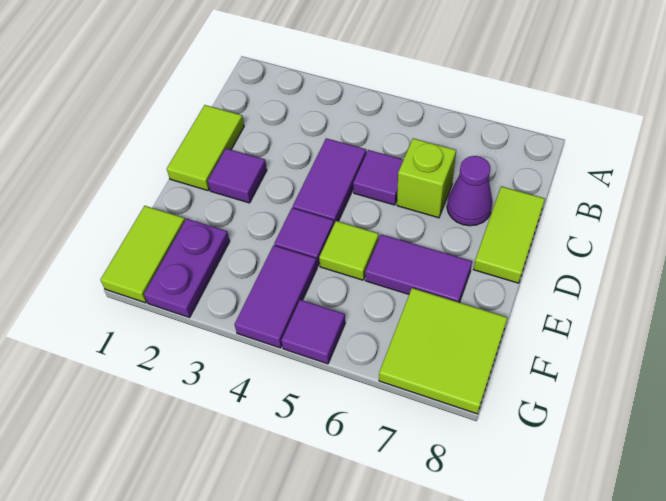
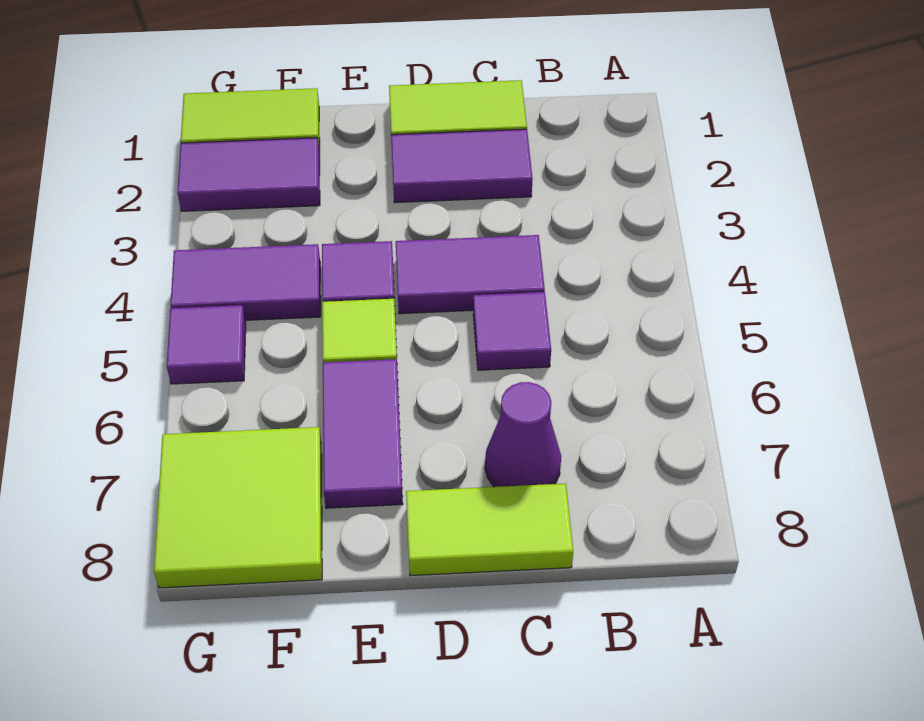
lime brick C6 level 1 -> none
purple tile D2 level 1 -> purple tile C2:D2 level 1
purple plate F2:G2 level 1 -> purple tile F2:G2 level 1

